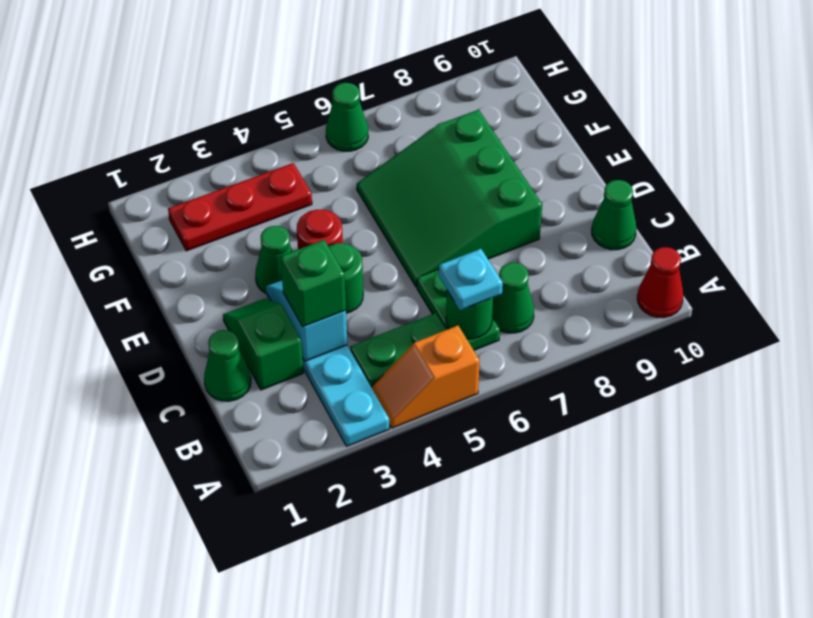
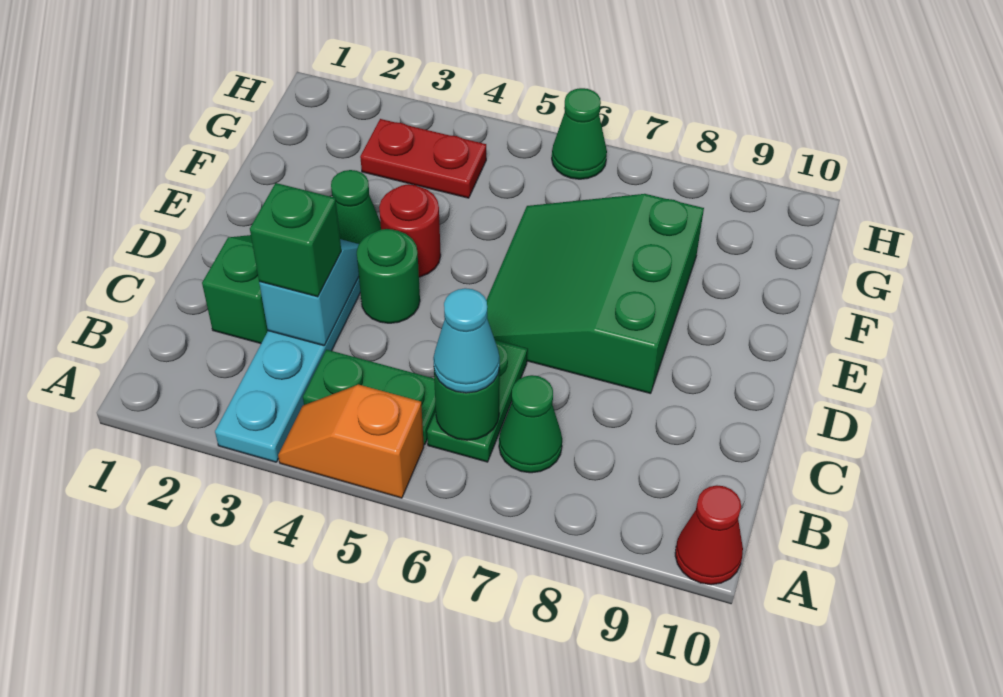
cyan plate B6 level 3 -> cyan cone B6 level 3
green cone C1 level 1 -> none
green cone C10 level 1 -> none
red plate G2:G4 level 1 -> red plate G3:G4 level 1

